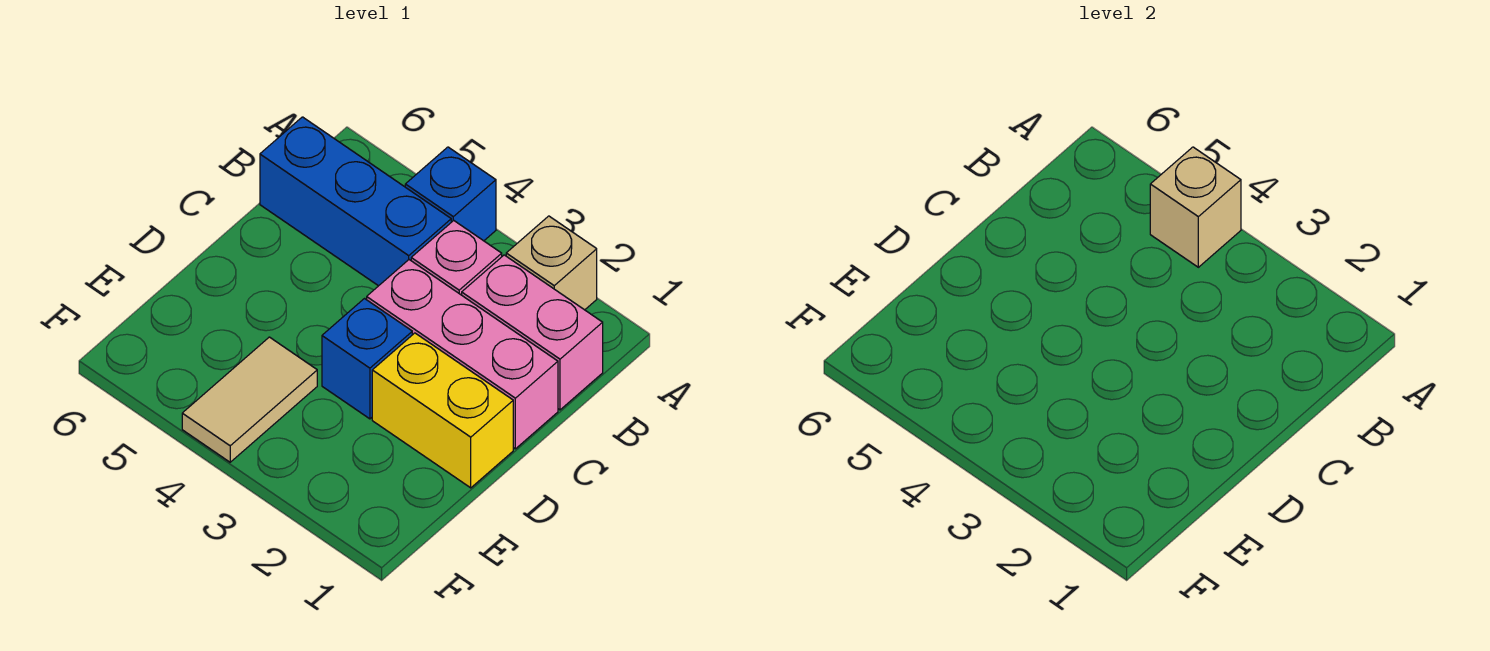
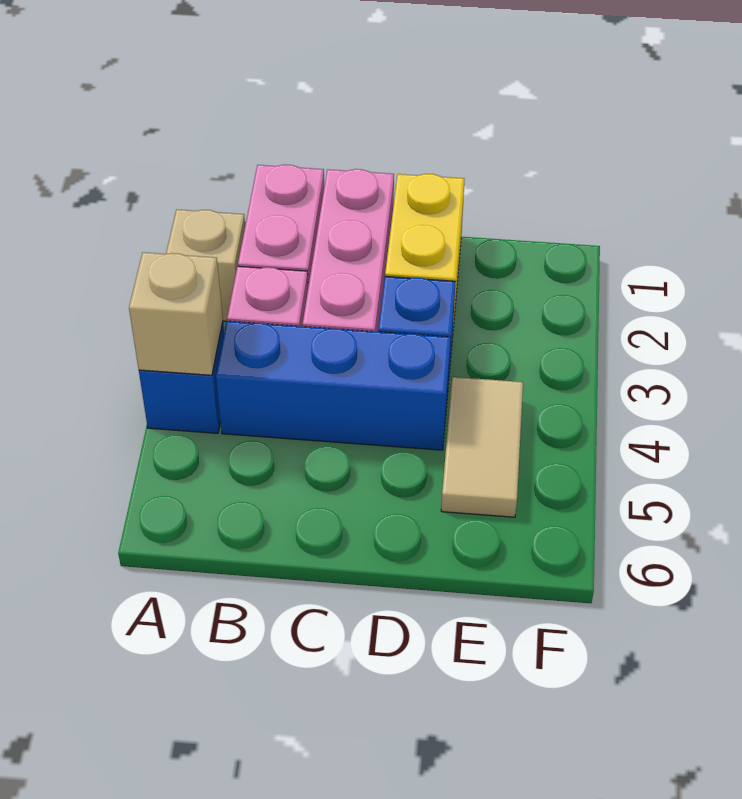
blue brick B4:B6 level 1 -> blue brick B4:D4 level 1
tan tile E4:F4 level 1 -> tan tile E4:E5 level 1

